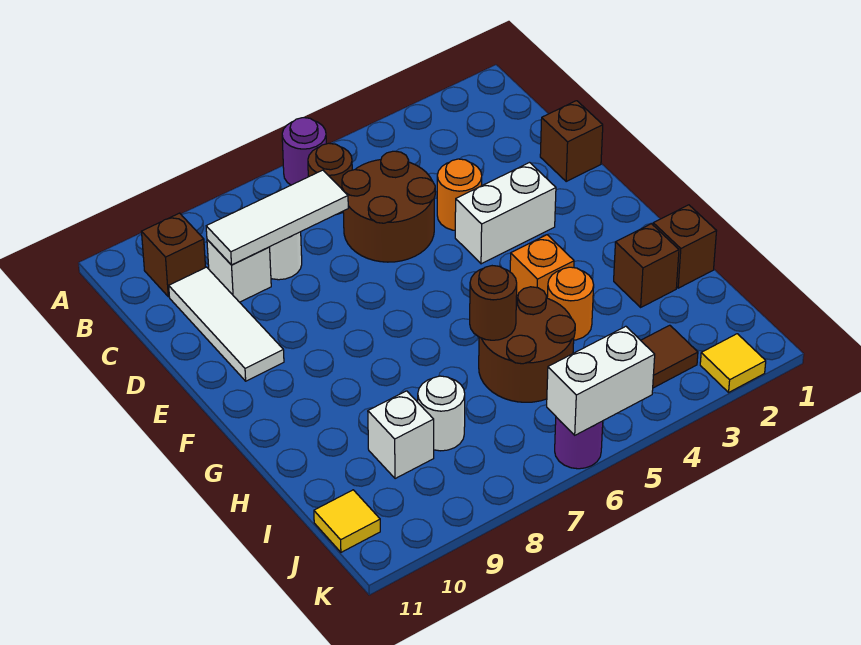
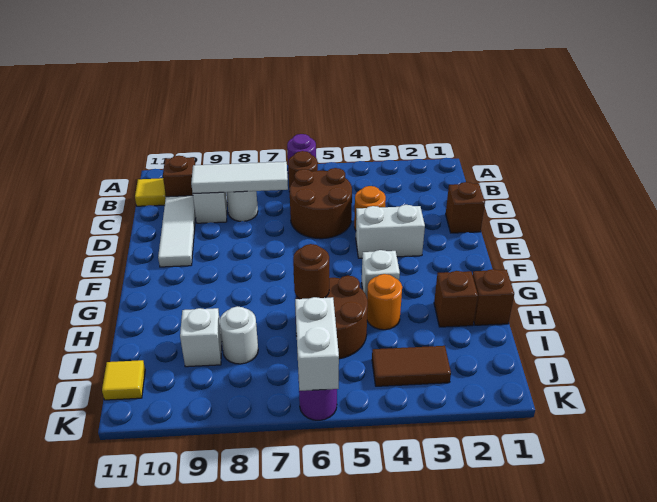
orange brick G4 level 1 -> white brick G4 level 1
yellow tile K2 level 1 -> yellow tile B11 level 1
white brick K5:K6 level 2 -> white brick J6:K6 level 2

